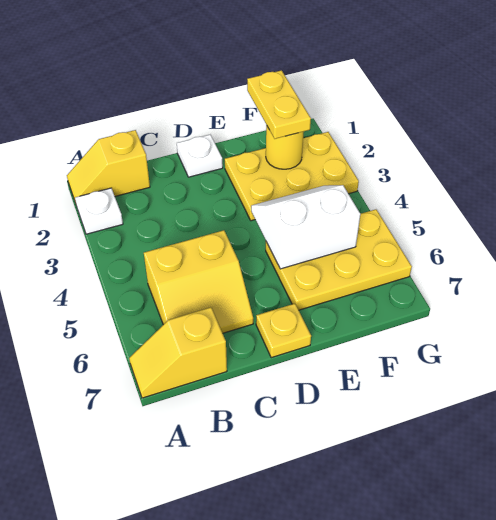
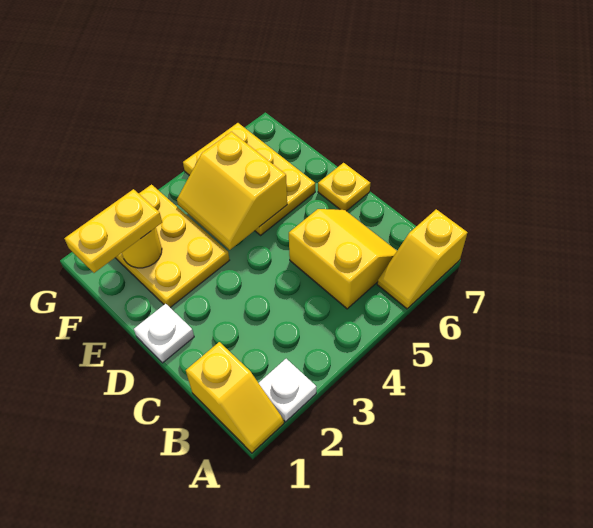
yellow slope A7:B7 level 1 top B -> yellow slope A6:A7 level 1 top 7
white slope E4:F5 level 2 top 5 -> yellow slope E4:F5 level 2 top 5

